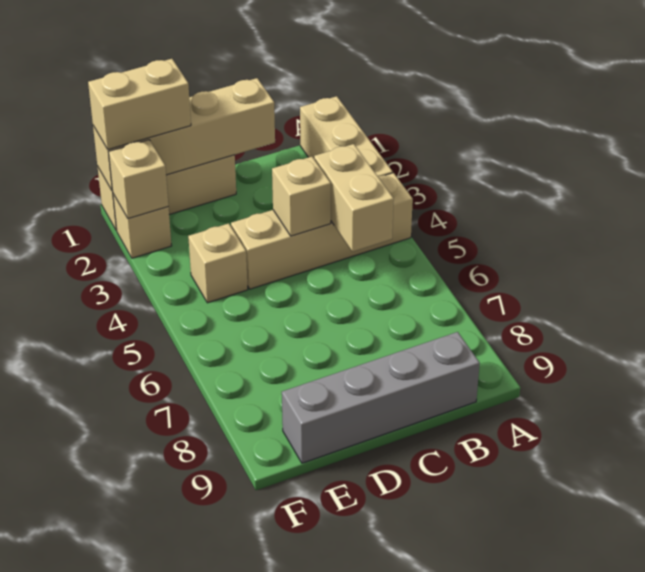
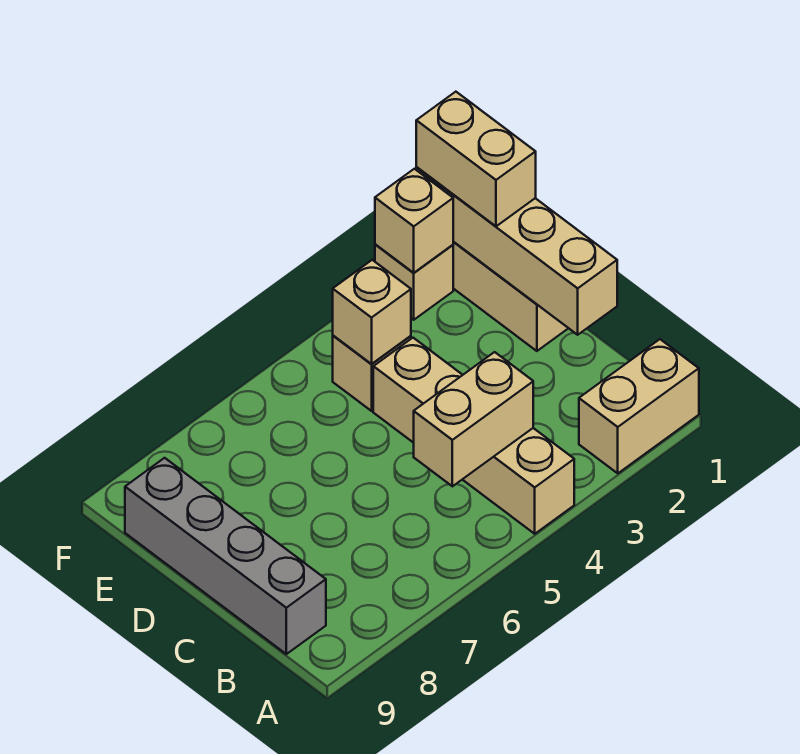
tan brick A1:A3 level 1 -> tan brick A1:A2 level 1
tan brick C4 level 2 -> tan brick E4 level 2

